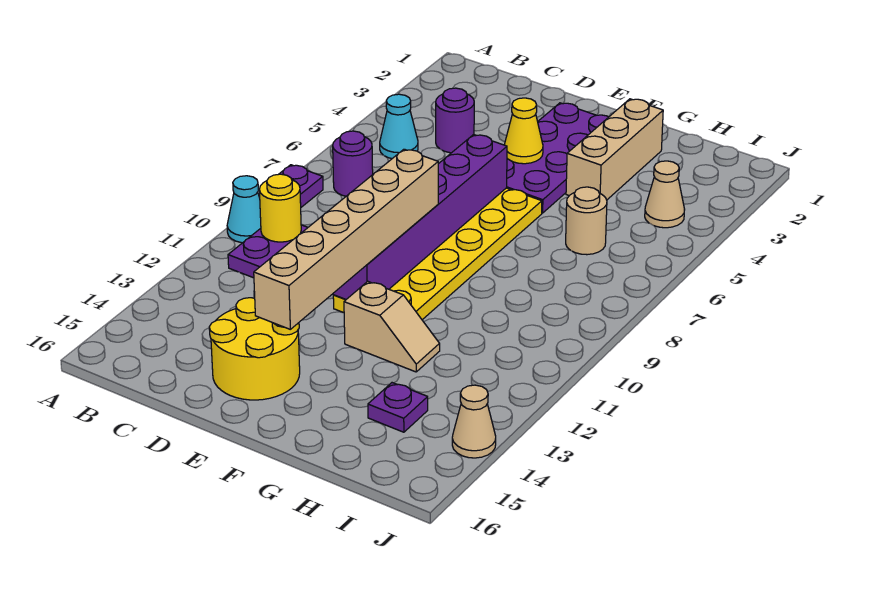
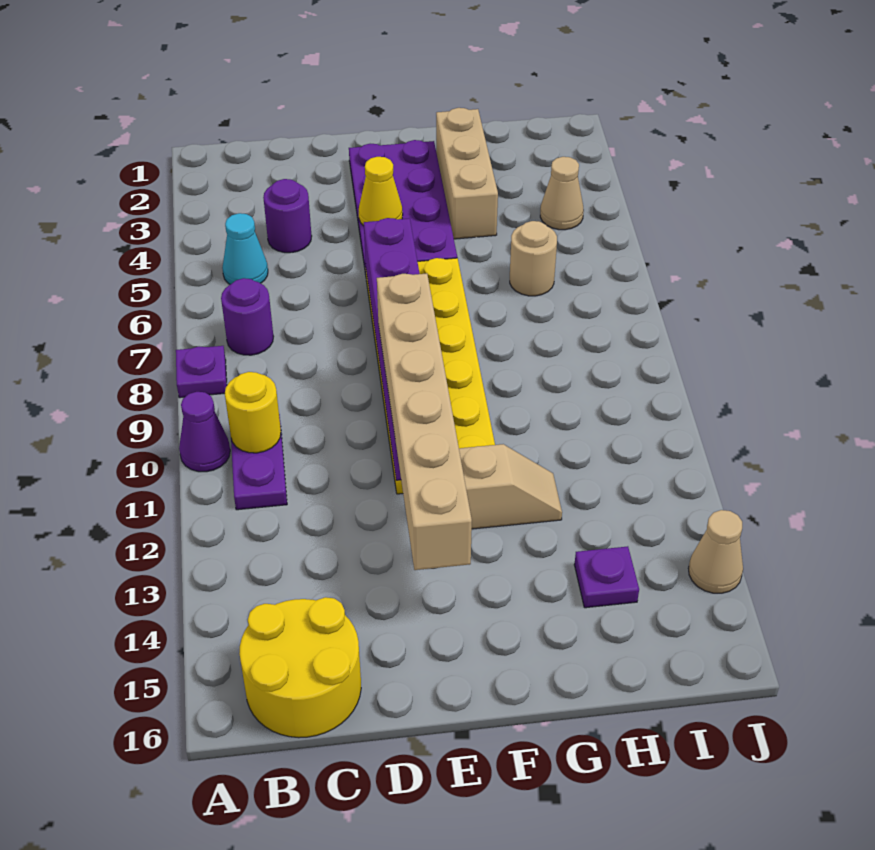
cyan cone A10 level 1 -> purple cone A10 level 1
yellow round brick D14:E15 level 1 -> yellow round brick B15:C16 level 1

